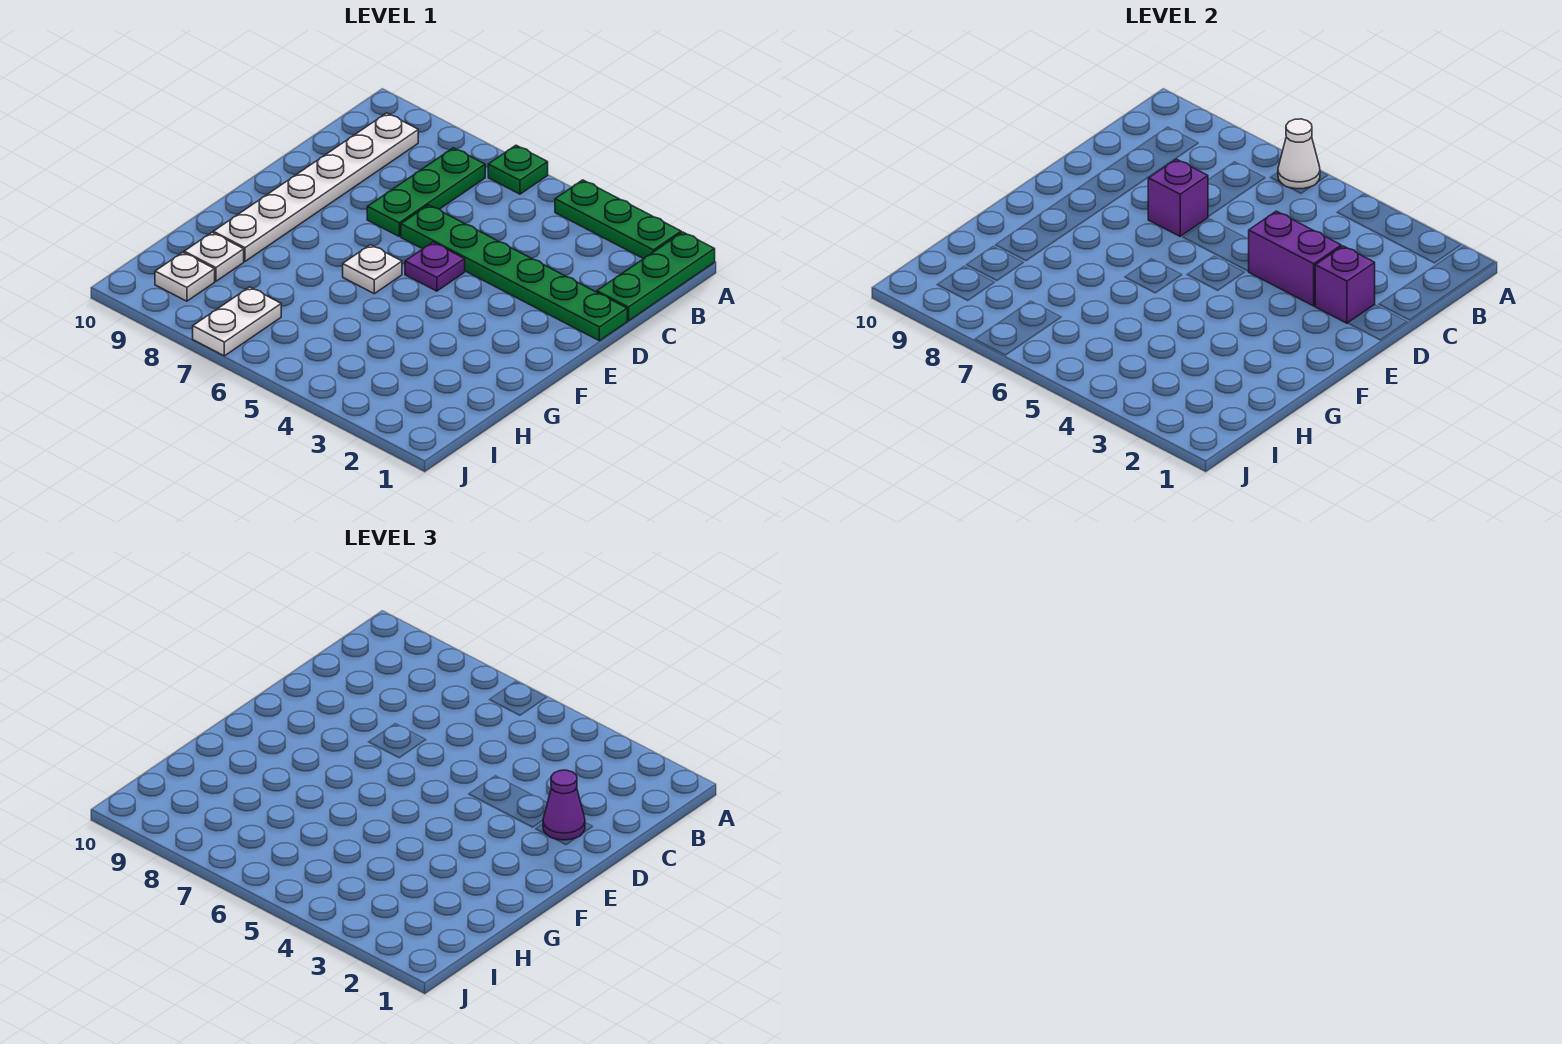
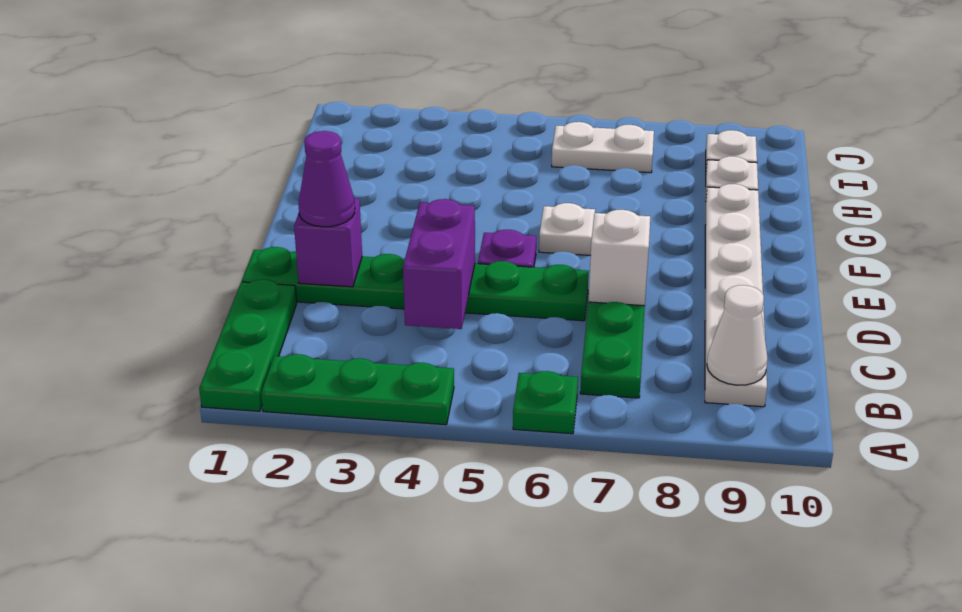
white cone A6 level 2 -> white cone B9 level 2
purple brick D3:D4 level 2 -> purple brick C4:D4 level 2
purple brick D7 level 2 -> white brick D7 level 2
white plate I7:J7 level 1 -> white plate I6:I7 level 1

